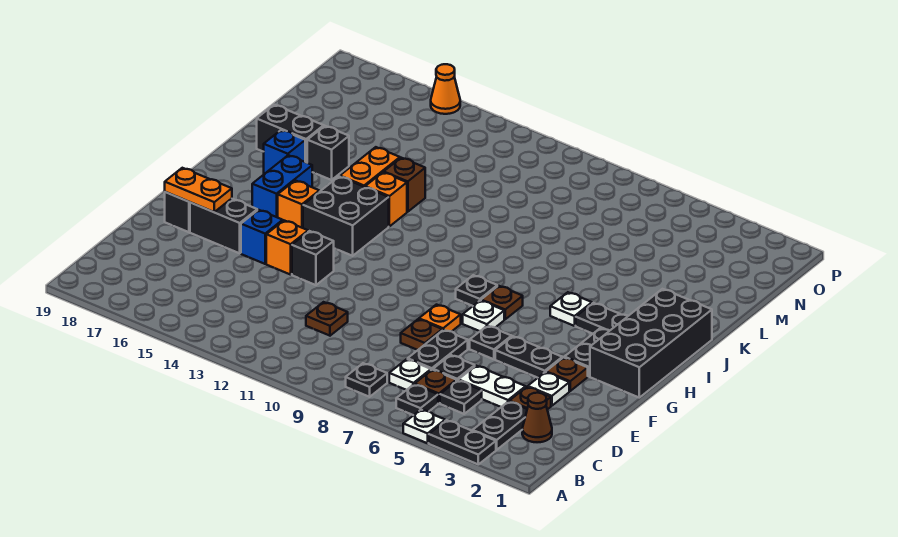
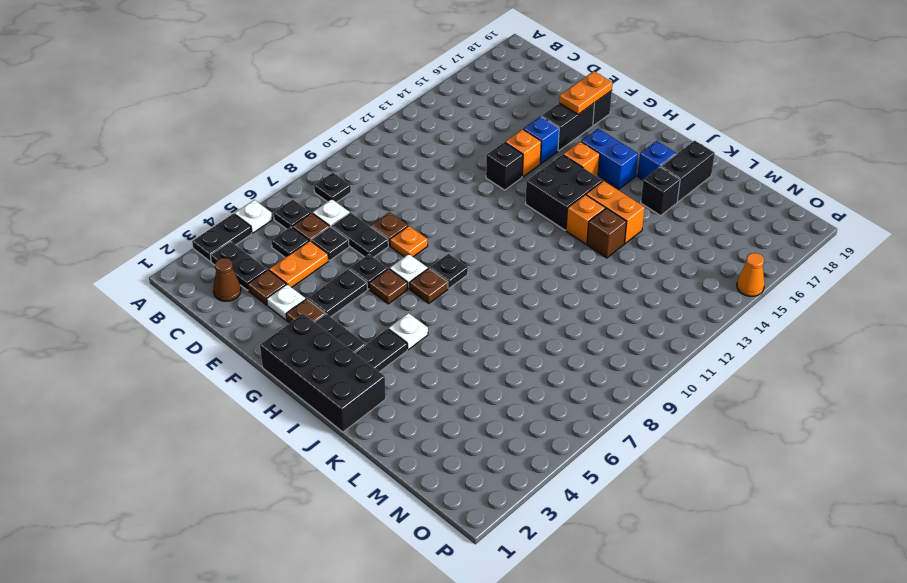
white plate D4:D5 level 1 -> orange plate D4:D5 level 1
brown plate D11 level 1 -> brown plate G6 level 1

